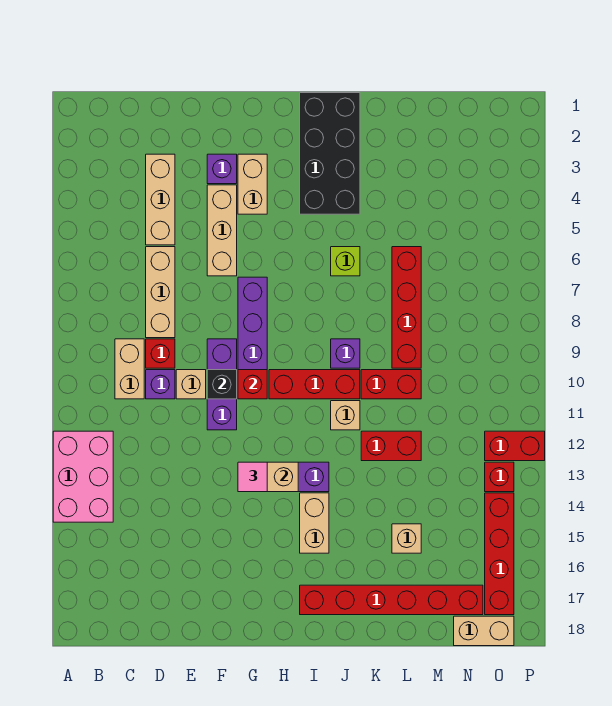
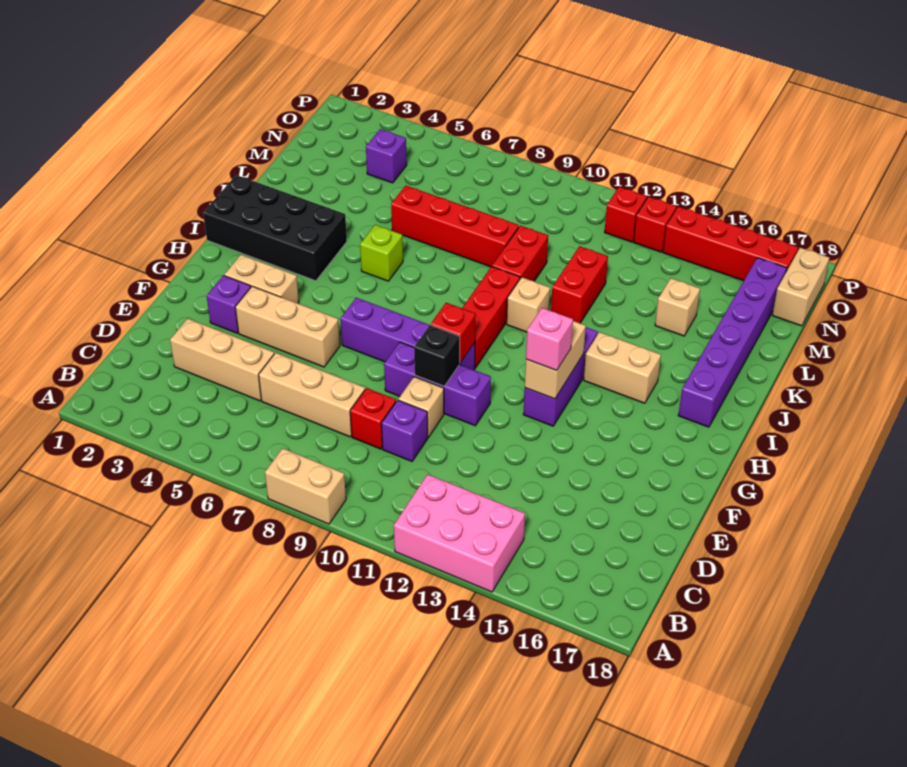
tan brick C9:C10 level 1 -> tan brick A8:A9 level 1
pink tile G13 level 3 -> pink brick G13 level 3
red brick I17:N17 level 1 -> purple brick I17:N17 level 1
purple brick J9 level 1 -> purple brick N4 level 1
red brick O12:P12 level 1 -> red brick O12 level 1

